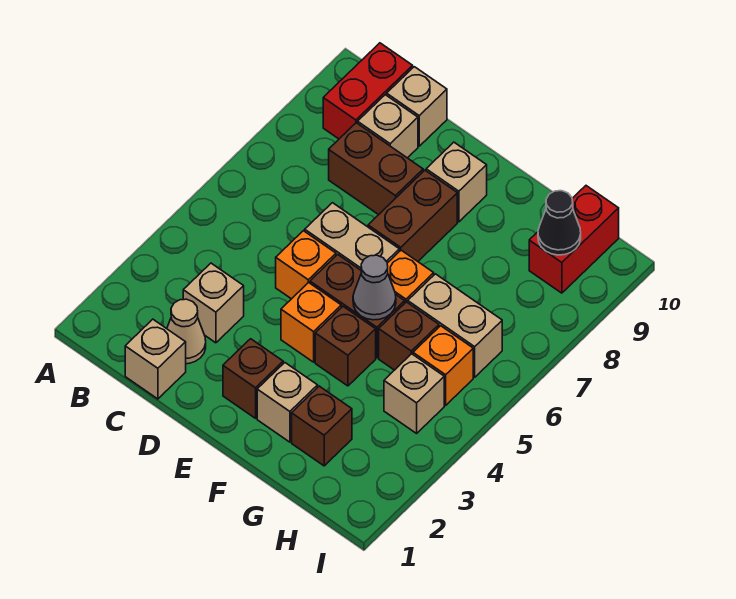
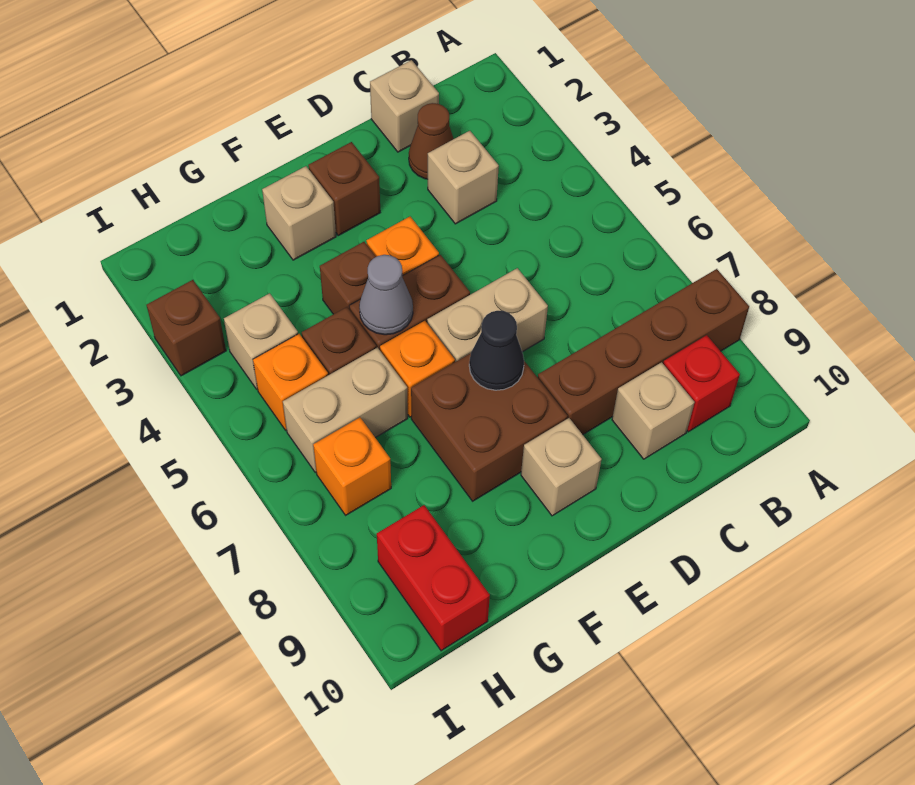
red brick B9:B10 level 1 -> red brick B9 level 1
tan cone C2 level 1 -> brown cone C2 level 1
brown brick C8:D8 level 1 -> brown brick A8:D8 level 1
tan brick C10 level 1 -> none
orange brick D5 level 1 -> orange brick H7 level 1
brown brick E7:E8 level 1 -> brown brick E7:F8 level 1
brown brick G2 level 1 -> brown brick I3 level 1
black cone H9 level 2 -> black cone E7 level 2

